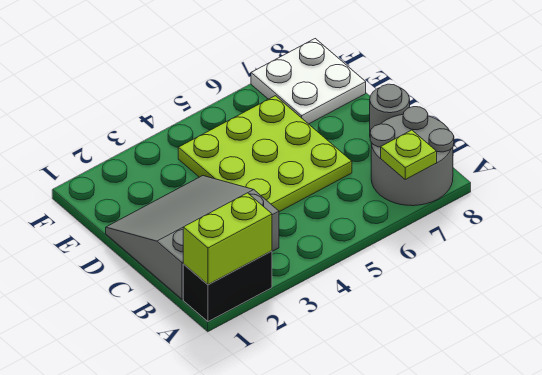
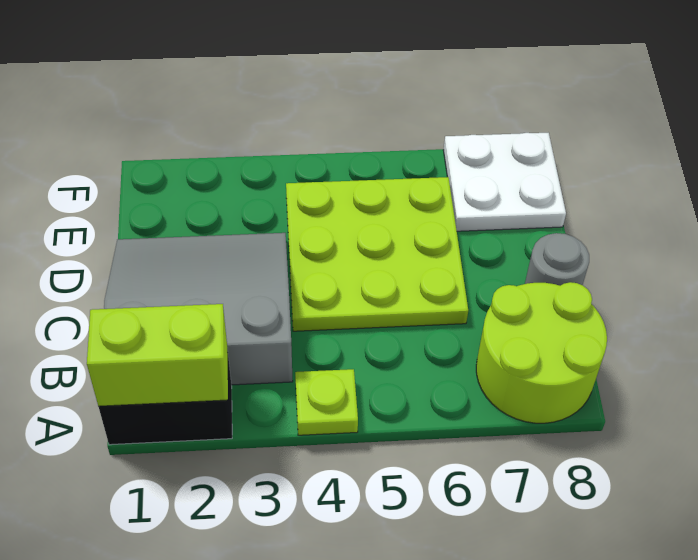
grey round brick A7:B8 level 1 -> lime round brick A7:B8 level 1
lime plate A7 level 2 -> lime plate A4 level 1

